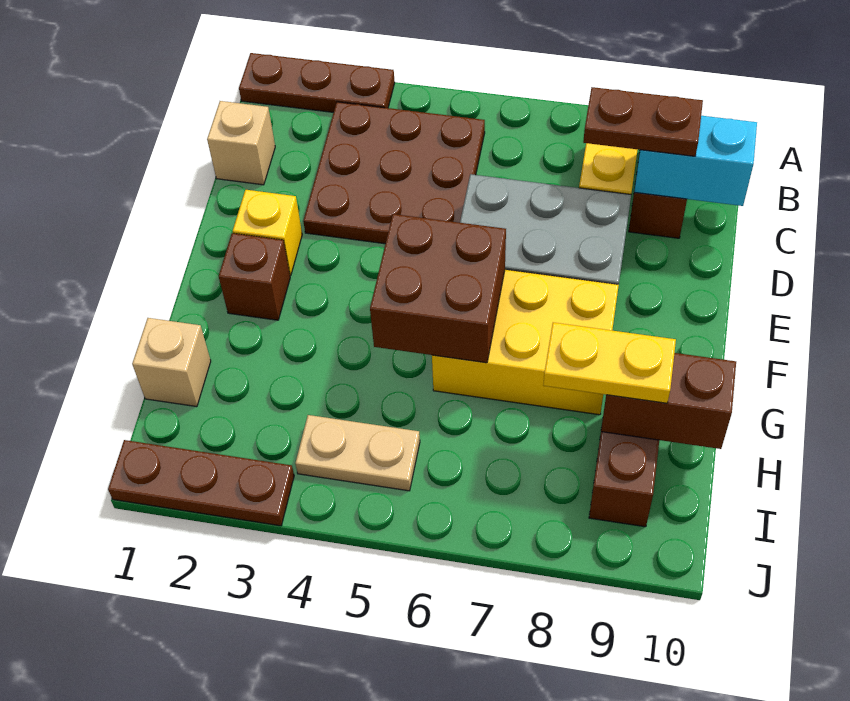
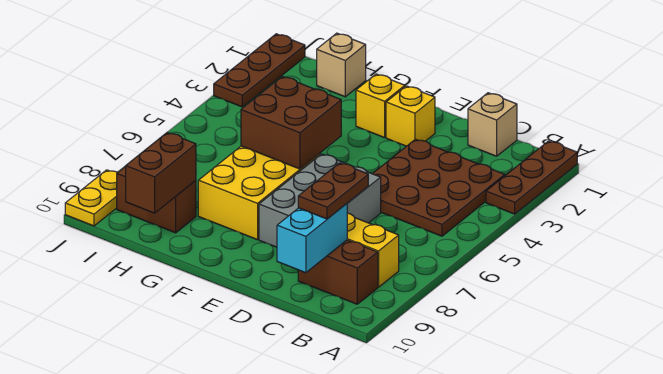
brown brick F2 level 1 -> yellow brick F2 level 1
yellow plate H8:H9 level 3 -> yellow plate J9:J10 level 1
tan plate I4:I5 level 1 -> none

